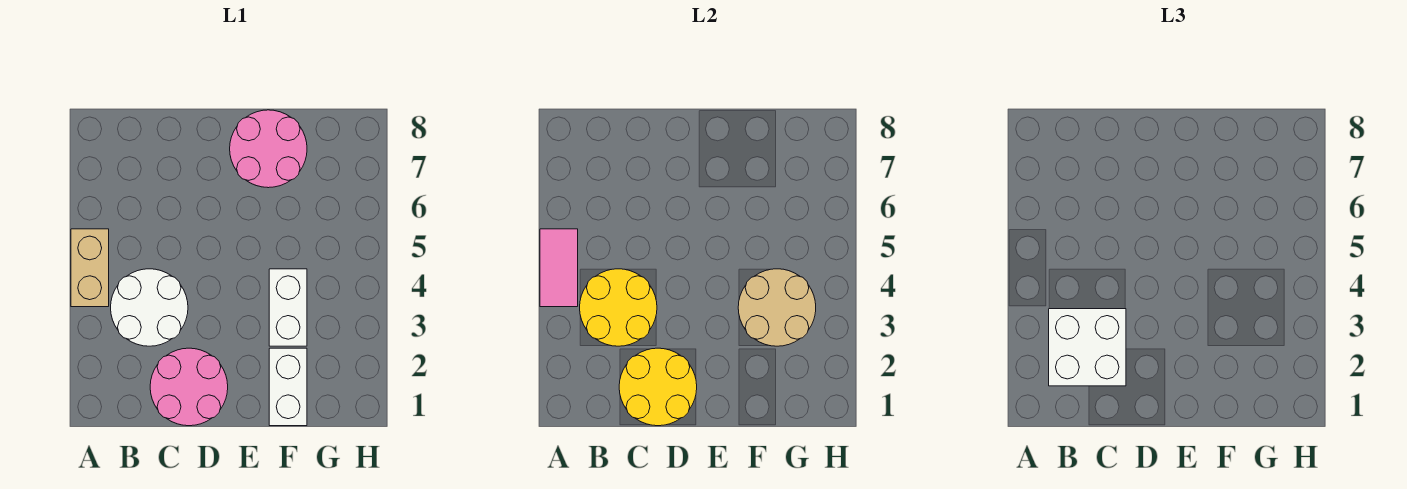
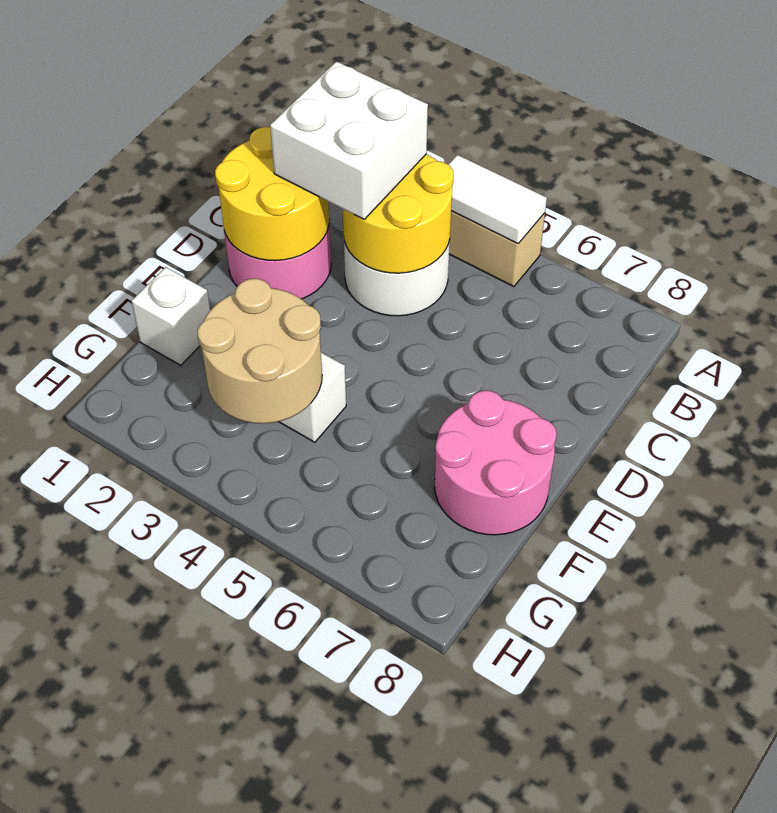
pink tile A4:A5 level 2 -> white tile A4:A5 level 2
white brick F1:F2 level 1 -> white brick F1 level 1

